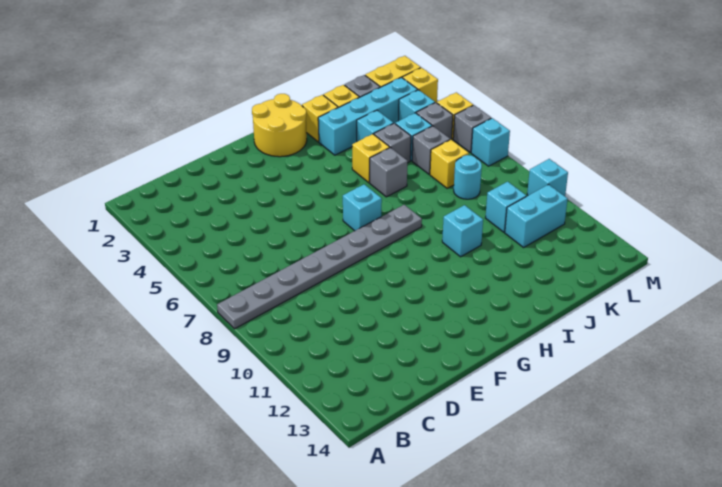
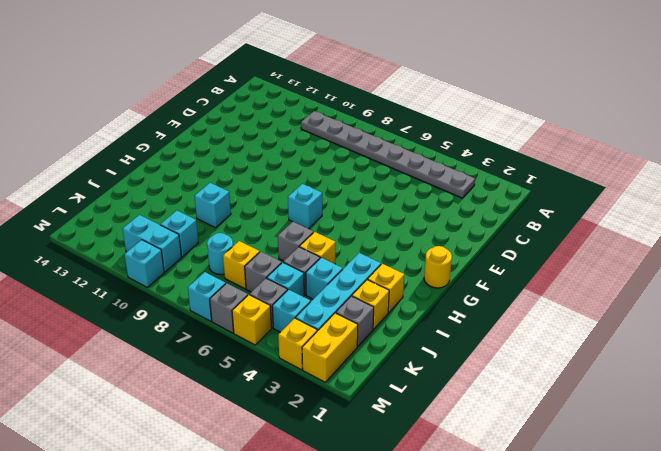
grey plate A8:H8 level 1 -> grey plate B3:B10 level 1
yellow round brick G1:H2 level 1 -> yellow round brick G1 level 1
cyan brick K11:L11 level 1 -> cyan brick L10:L11 level 1

